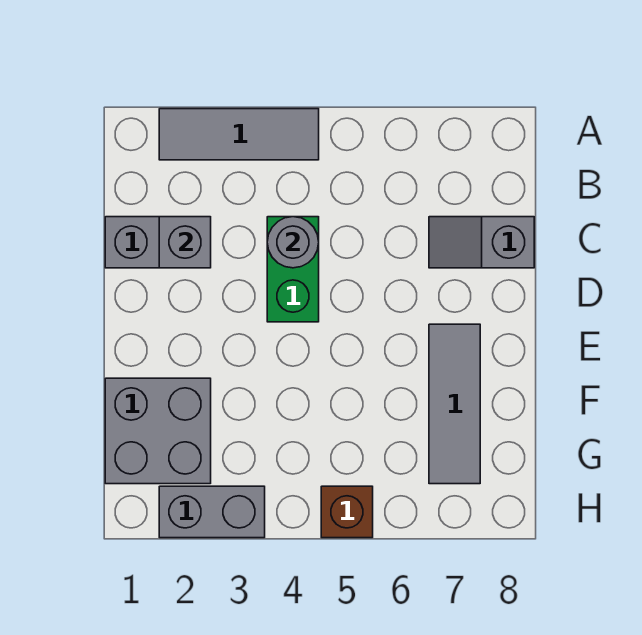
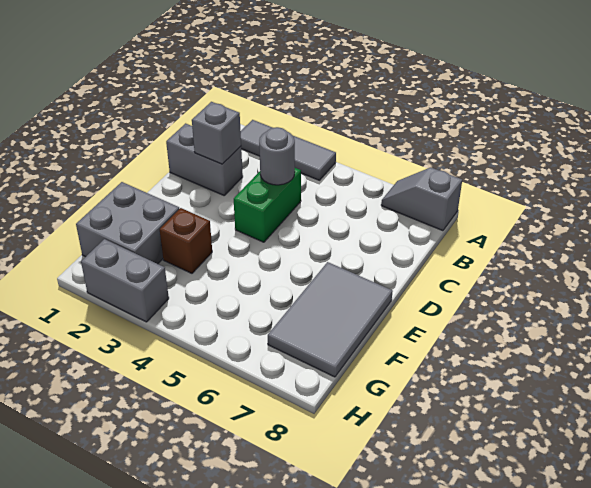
grey slope C7:C8 level 1 top 8 -> grey slope A7:A8 level 1 top 8
grey tile E7:G7 level 1 -> grey tile E7:G8 level 1
brown brick H5 level 1 -> brown brick F3 level 1

